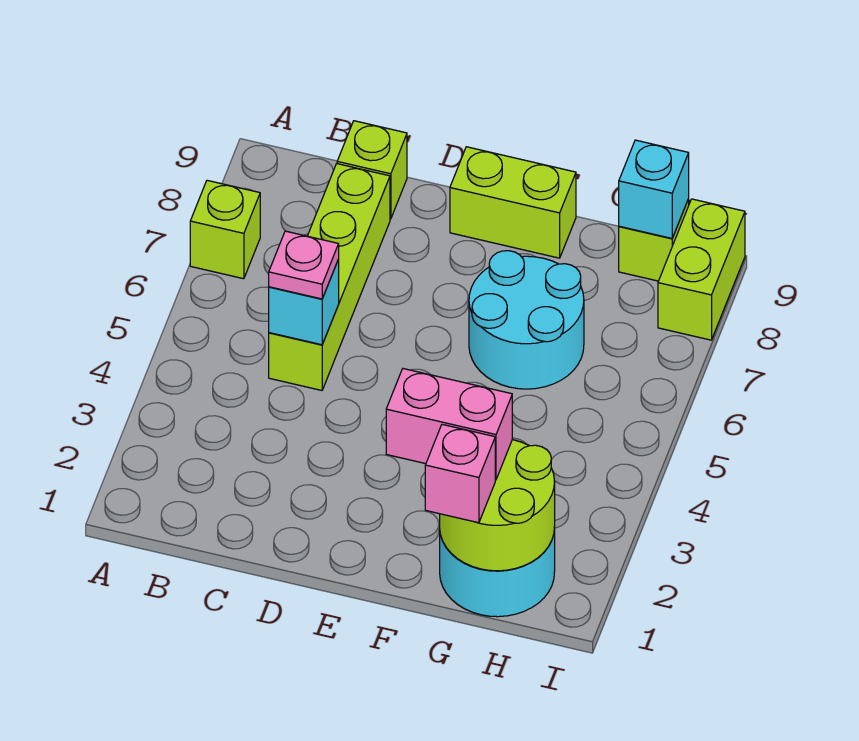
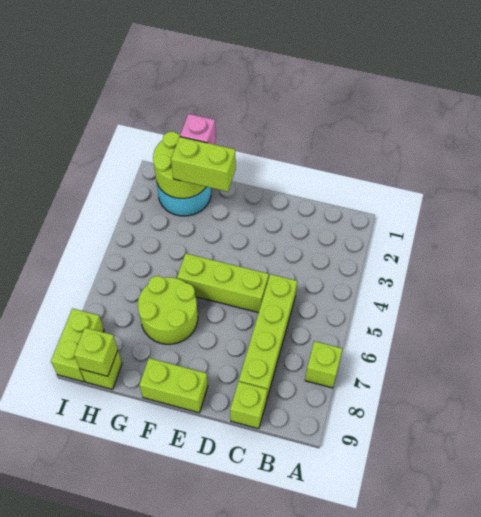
cyan brick C5 level 2 -> none
pink plate C5 level 3 -> none
none -> lime brick D5:F5 level 1
pink brick F2:G2 level 3 -> lime brick F2:G2 level 3
cyan round brick F6:G7 level 1 -> lime round brick F6:G7 level 1
cyan brick H9 level 2 -> lime brick H9 level 2

